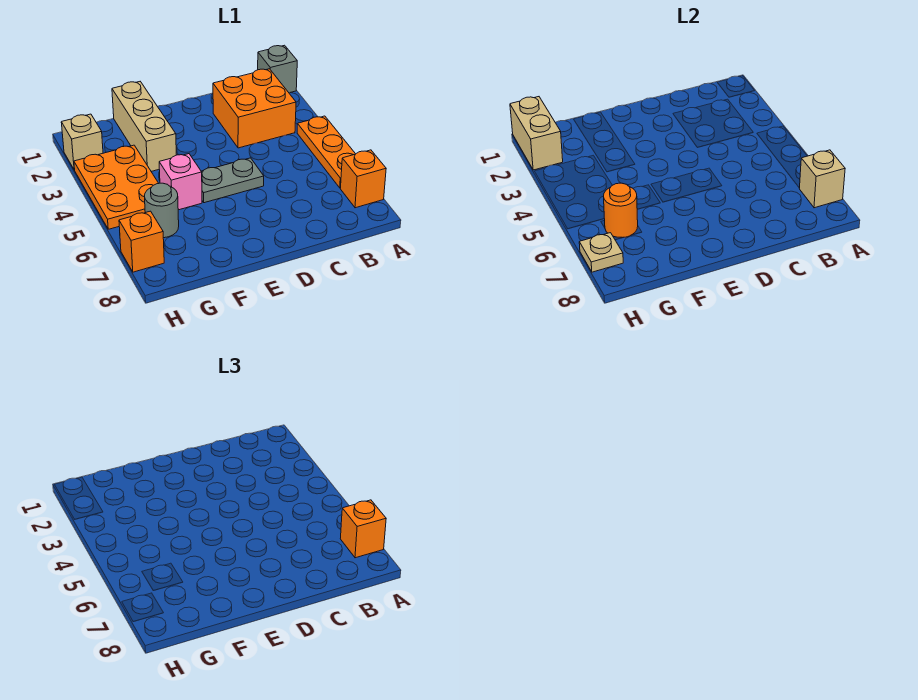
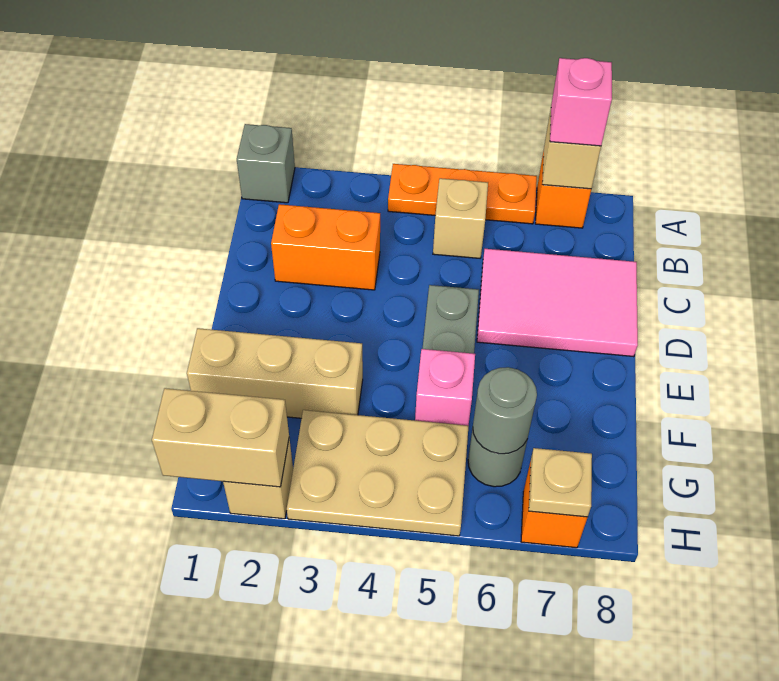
orange brick A7 level 3 -> pink brick A7 level 3
orange brick B2:C3 level 1 -> orange brick C2:C3 level 1
none -> tan brick B5 level 1
none -> pink tile C6:D8 level 1
orange plate G3:H5 level 1 -> tan plate G3:H5 level 1
orange round brick G6 level 2 -> grey round brick G6 level 2

